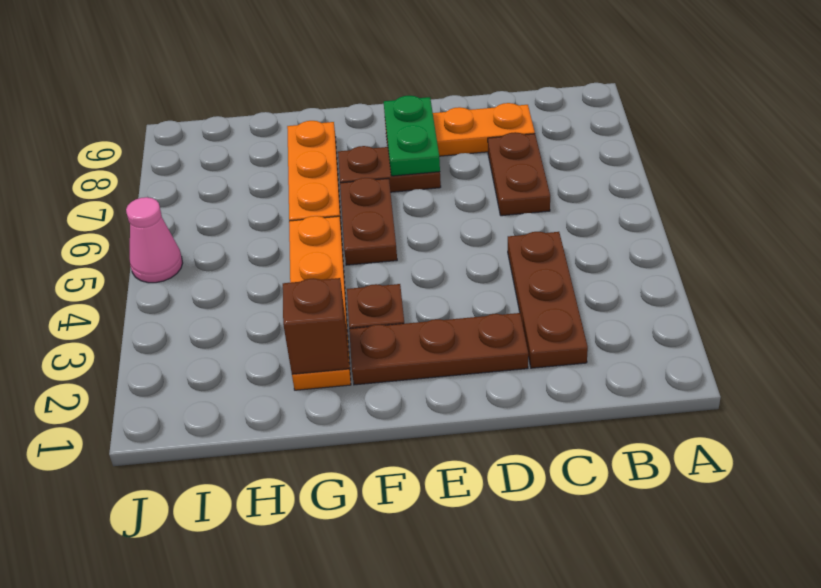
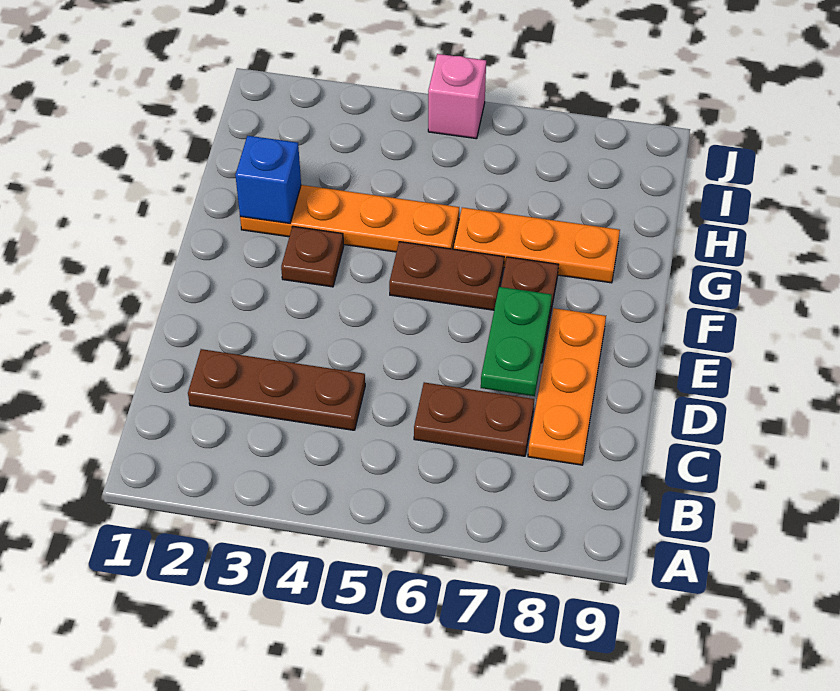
brown plate D2:F2 level 1 -> none
green plate E7:E8 level 2 -> green plate D7:E7 level 2
brown brick G2 level 2 -> blue brick G2 level 2
pink cone J5 level 1 -> pink brick J5 level 1

